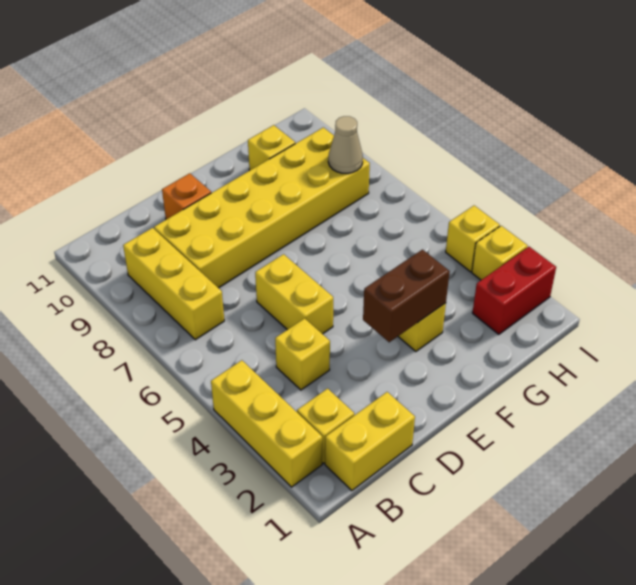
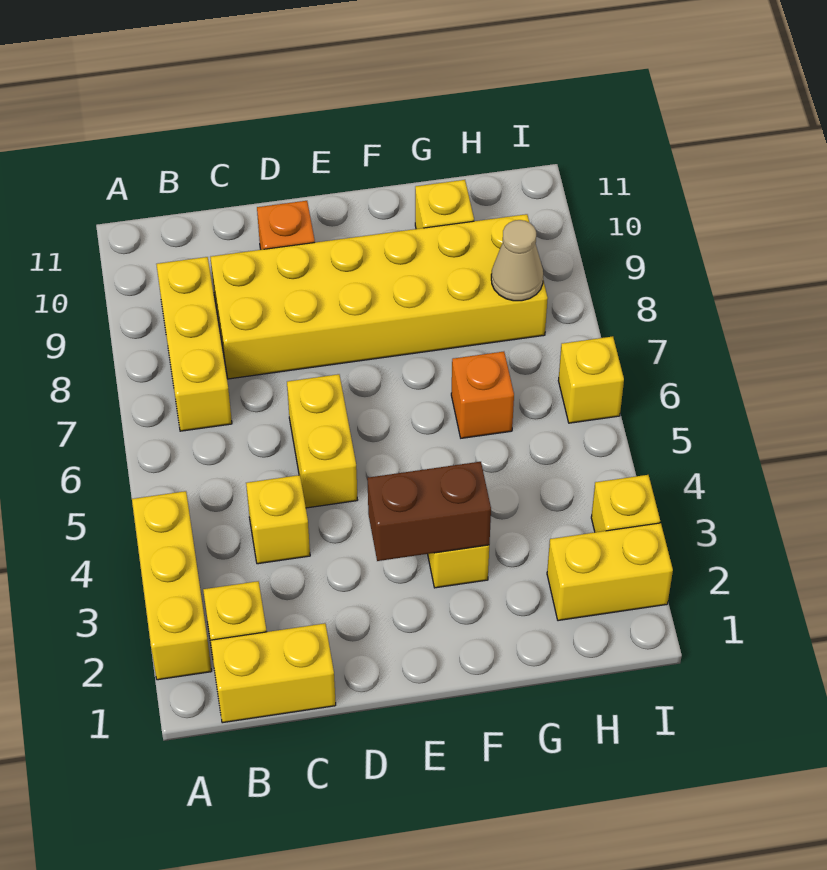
none -> orange brick G6 level 1
red brick H2:I2 level 1 -> yellow brick H2:I2 level 1
yellow brick I4 level 1 -> yellow brick I6 level 1

